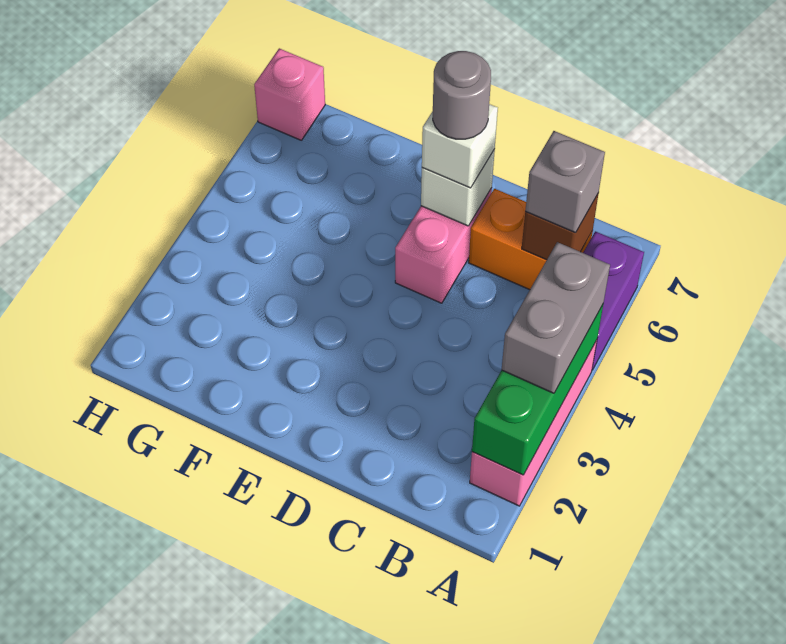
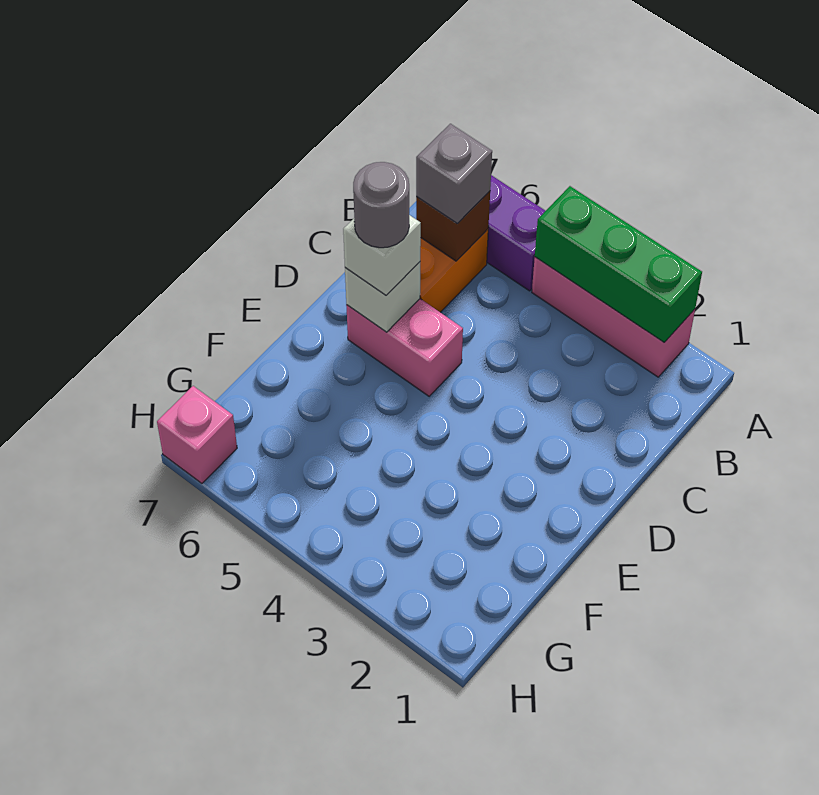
grey brick A3:A4 level 3 -> none

